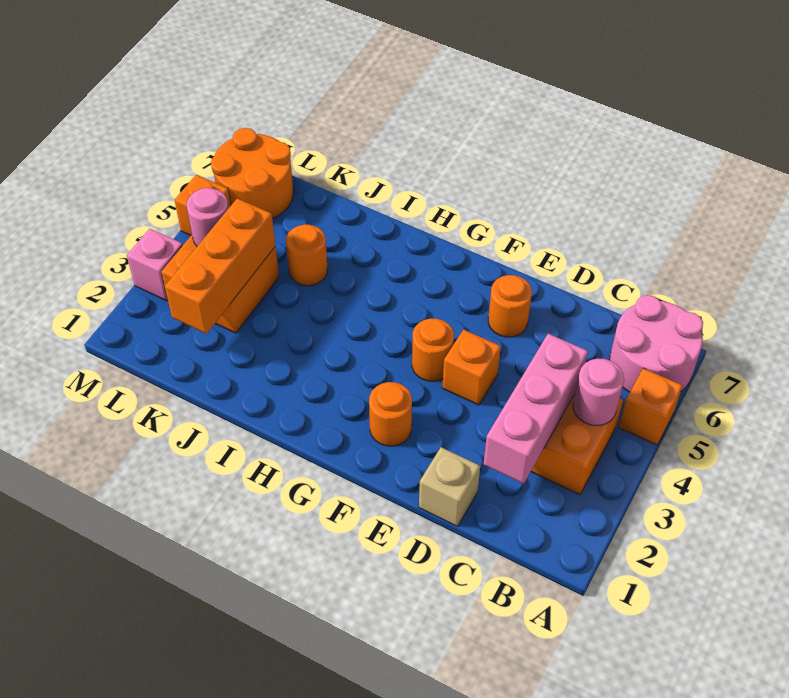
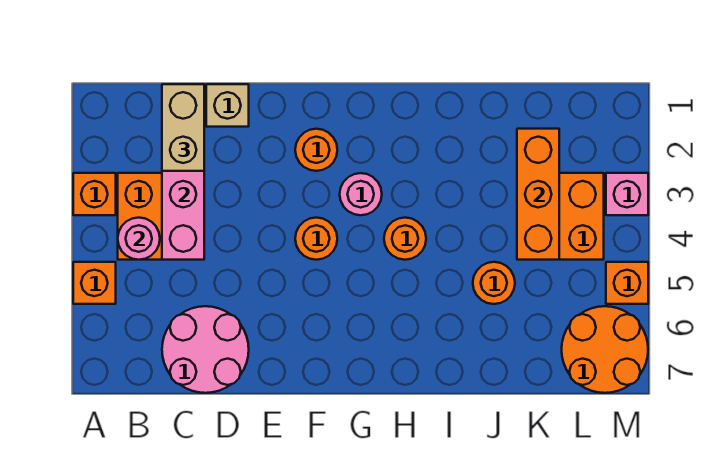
pink round brick A6:B7 level 1 -> pink round brick C6:D7 level 1
none -> tan brick C1:C2 level 3
orange brick E4 level 1 -> orange brick A3 level 1
orange round brick E6 level 1 -> orange round brick H4 level 1
pink round brick L4 level 2 -> pink round brick G3 level 1

